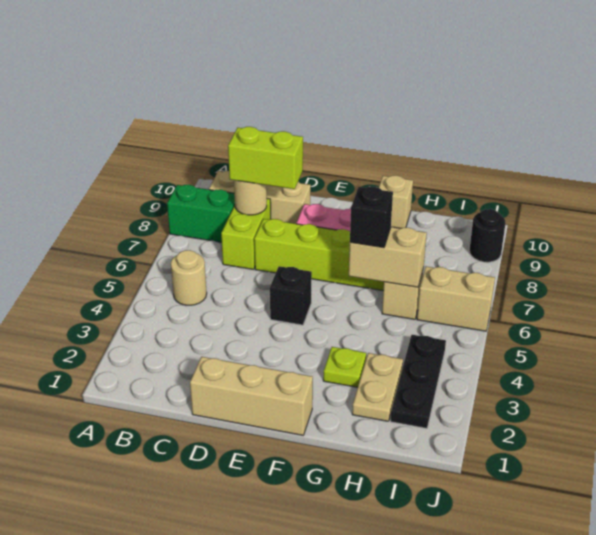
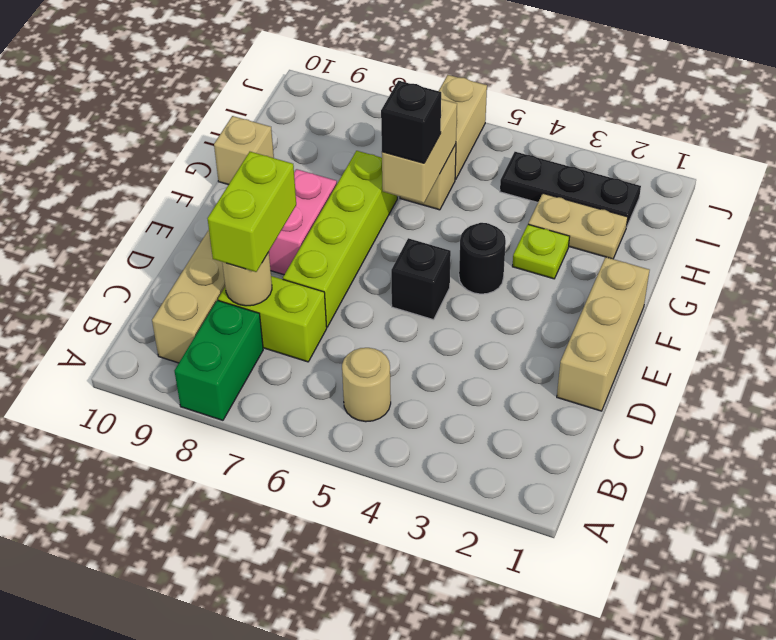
black round brick J9 level 1 -> black round brick F4 level 1

